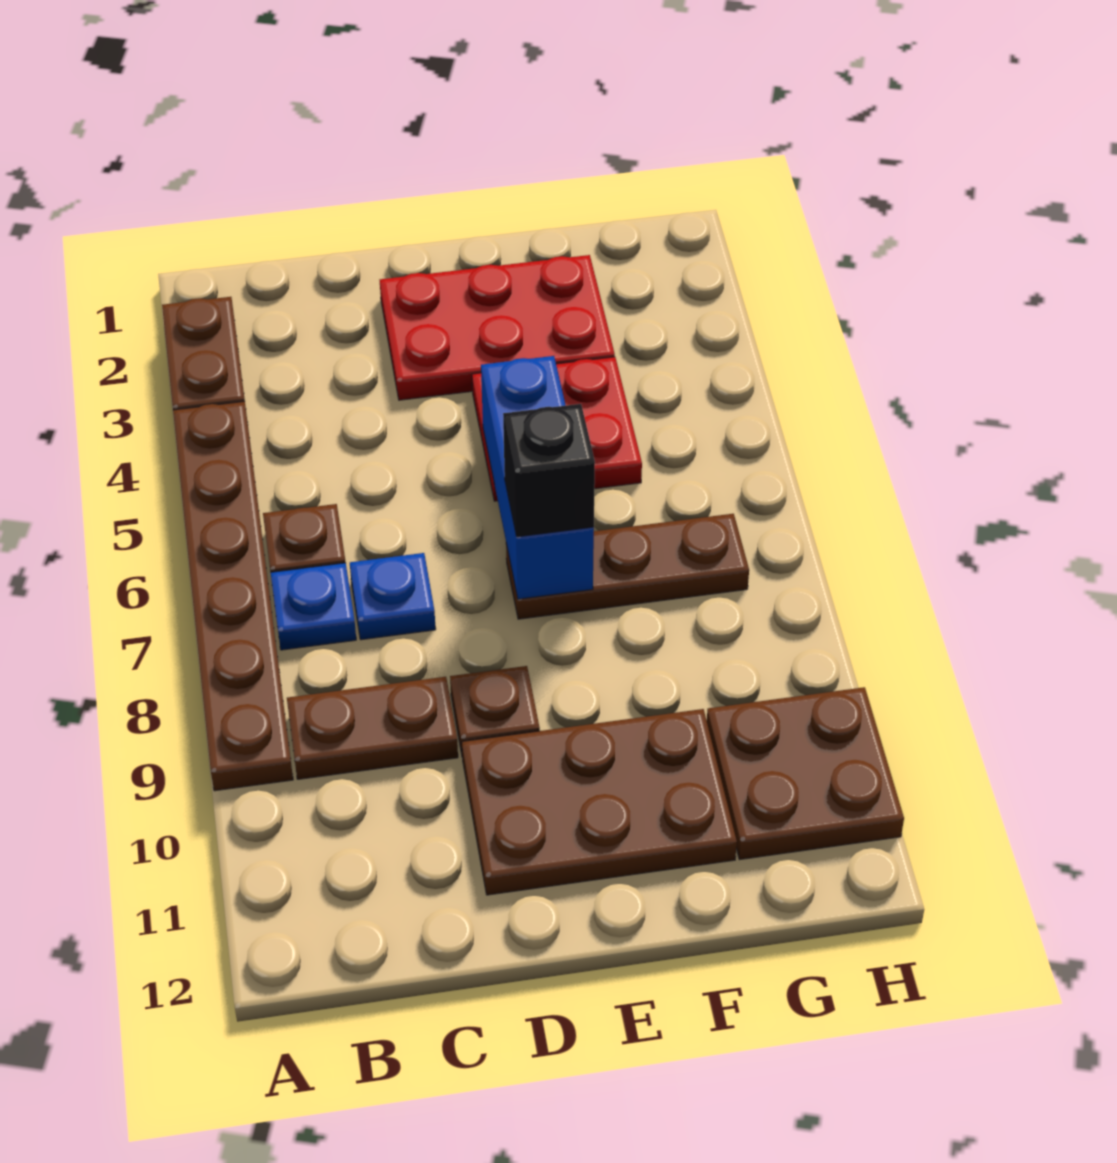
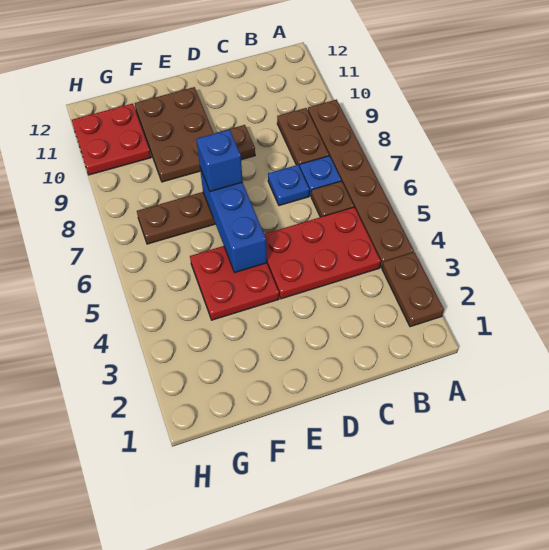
brown plate B9:C9 level 1 -> brown plate B8:B9 level 1
red plate D2:F3 level 1 -> red plate B4:D5 level 1
brown plate D10:F11 level 1 -> brown plate E9:F11 level 1
black brick E7 level 3 -> blue brick E7 level 3
brown plate G10:H11 level 1 -> red plate G10:H11 level 1

